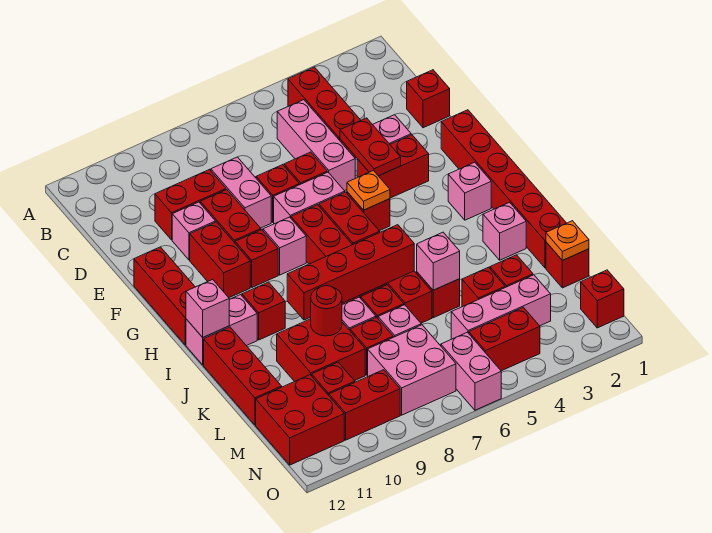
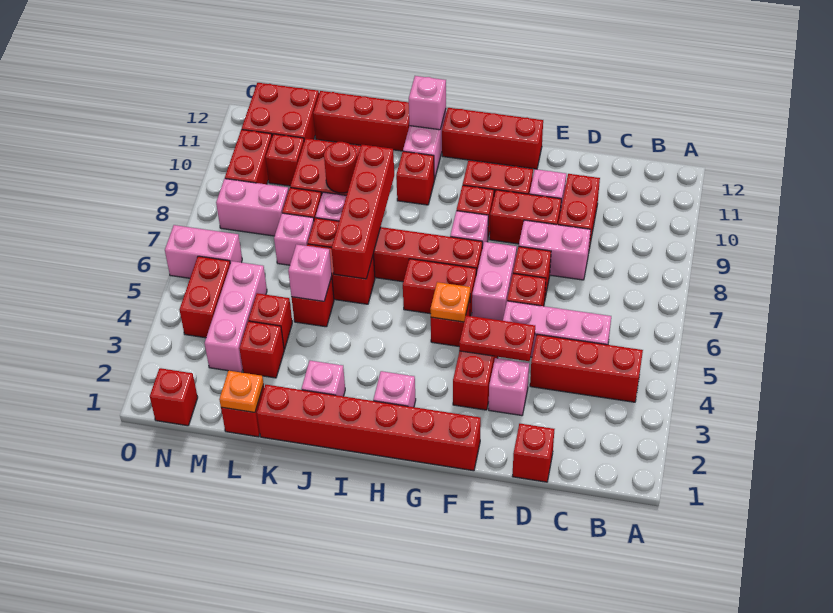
pink brick M7:N8 level 1 -> pink brick M8:N8 level 1

